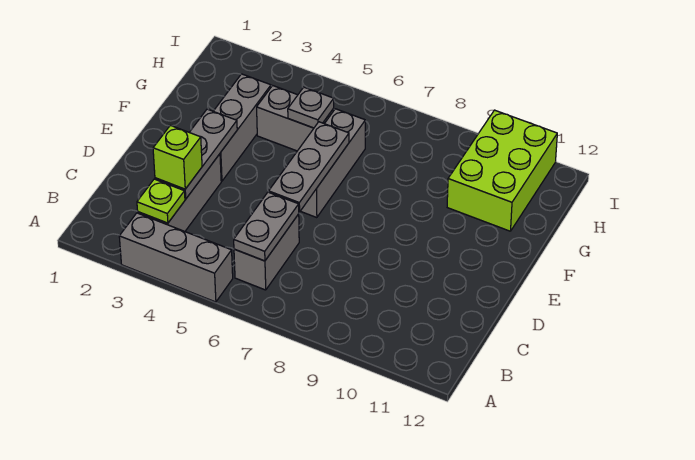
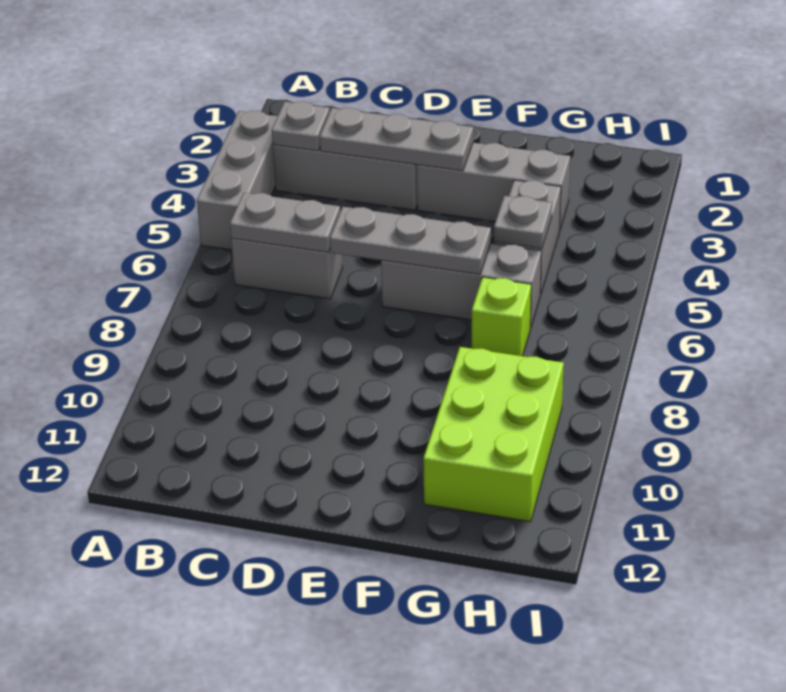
lime plate B3 level 2 -> grey plate B3 level 2
lime brick C3 level 3 -> lime brick G7 level 1
lime brick G10:I11 level 1 -> lime brick G9:H11 level 1

